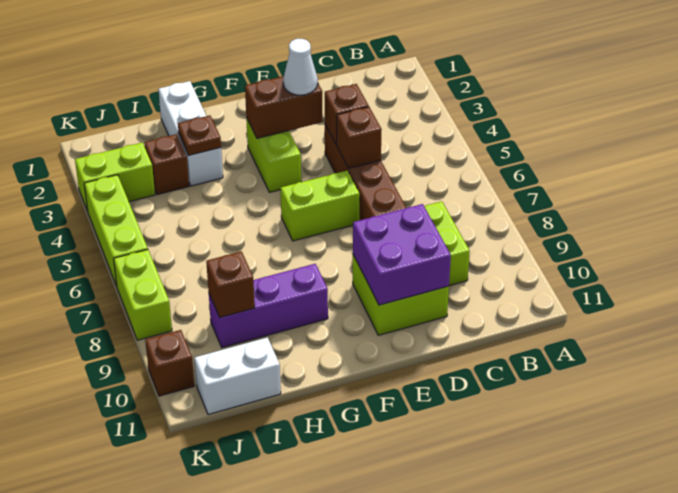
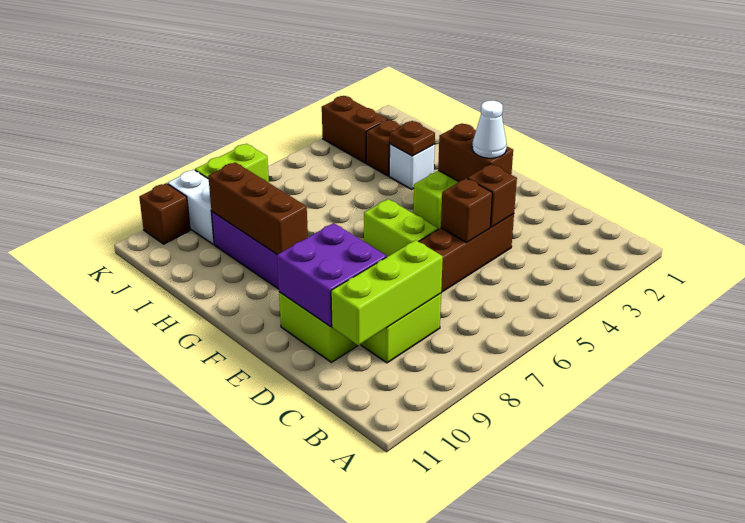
white brick H1:H3 level 1 -> white brick H3 level 1
brown brick I9 level 2 -> brown brick G9:I9 level 2
white brick I11:J11 level 1 -> white brick J9:K9 level 1
lime brick J3:K3 level 1 -> brown brick J3:K3 level 1
lime brick K4:K6 level 1 -> lime brick C8:C10 level 2

